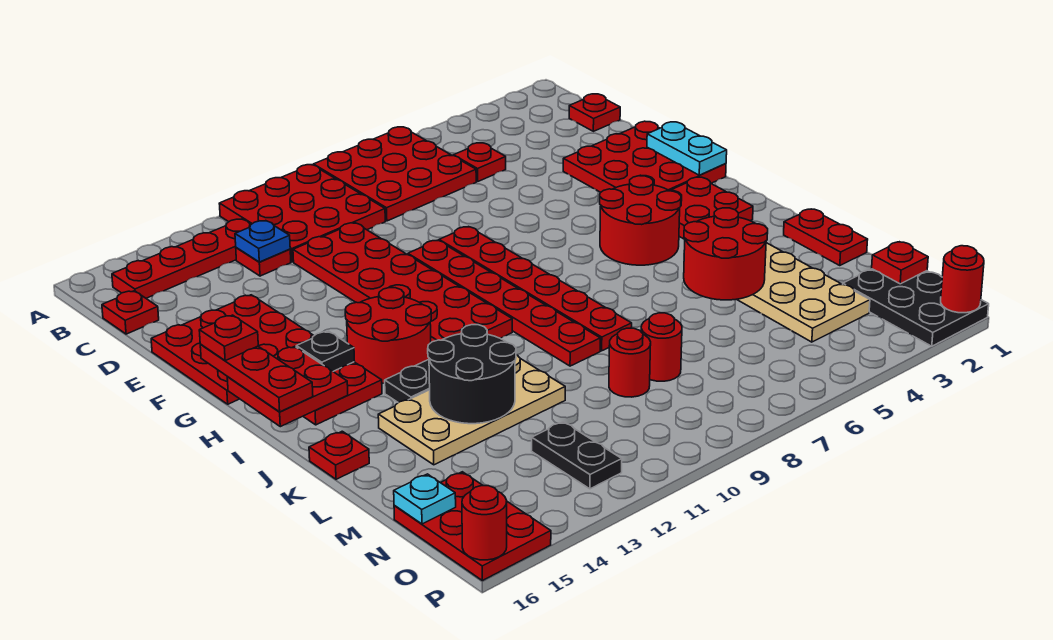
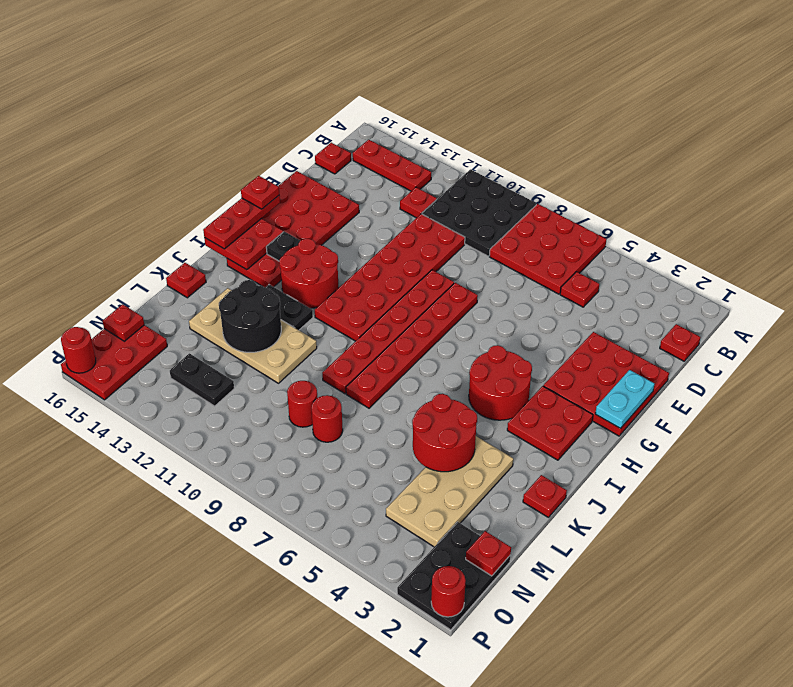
red plate A9:C11 level 1 -> black plate A9:C11 level 1
red plate B12:B15 level 1 -> red plate B13:B15 level 1
blue plate C12 level 2 -> none
red plate K1:L1 level 1 -> red plate K1 level 1
black plate N12:O12 level 1 -> black plate N12:N13 level 1
cyan plate N16 level 2 -> red plate N16 level 2

